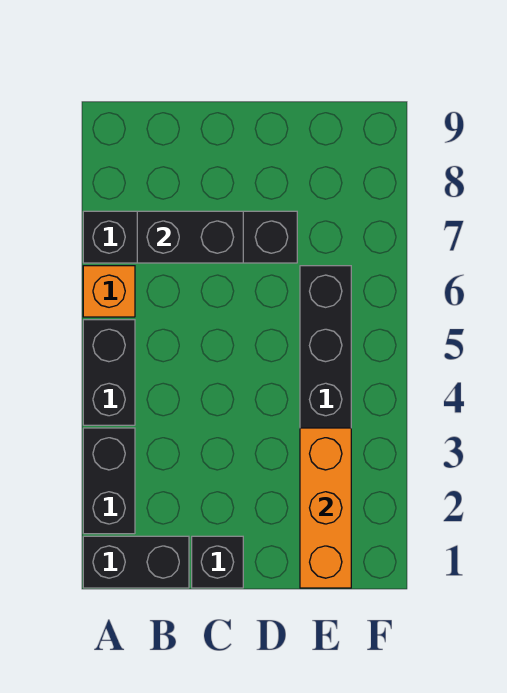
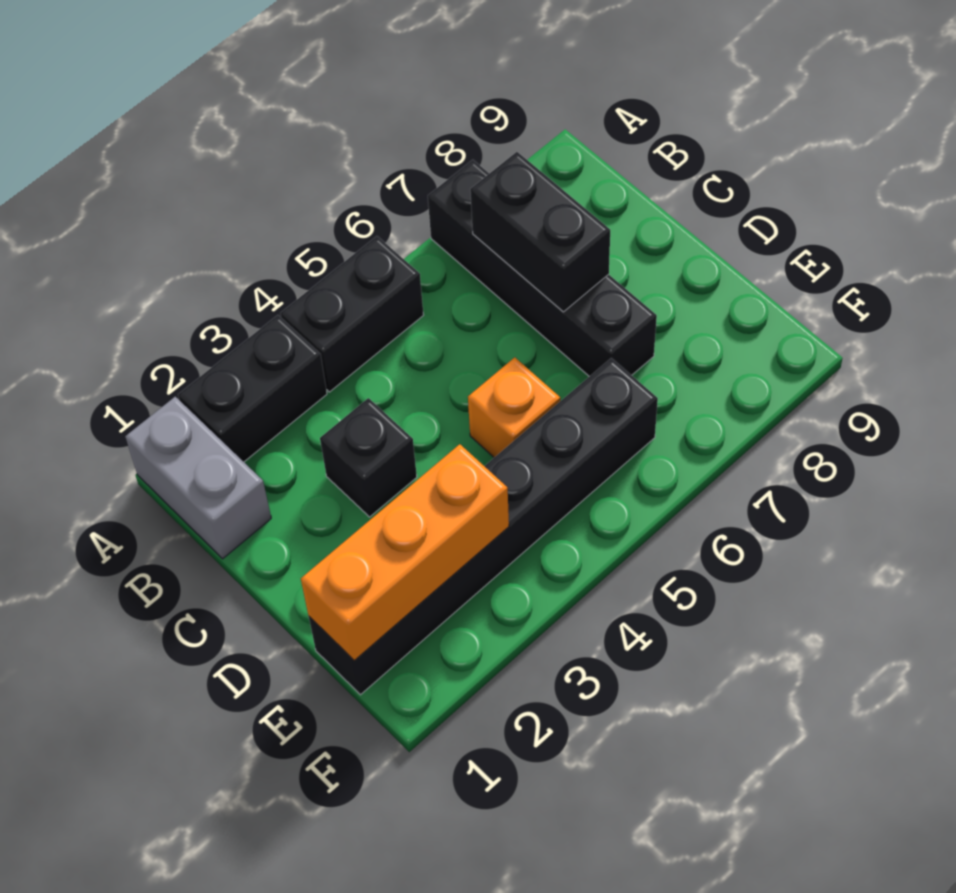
black brick A1:B1 level 1 -> grey brick A1:B1 level 1
orange brick A6 level 1 -> orange brick D5 level 1
black brick C1 level 1 -> black brick C3 level 1

